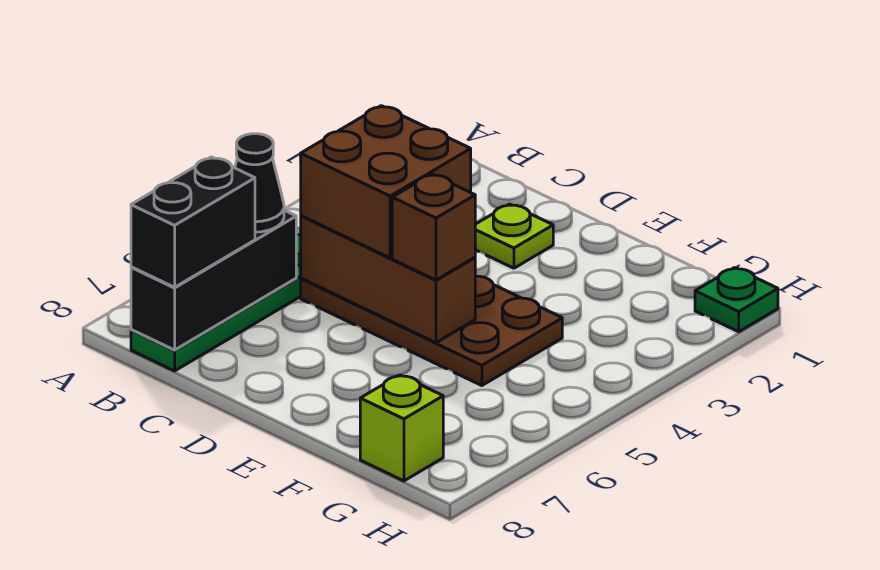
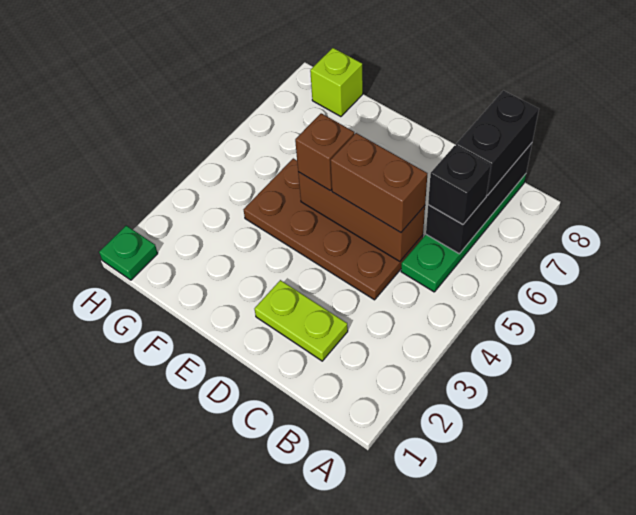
black cone B6 level 3 -> black brick B6 level 3
brown brick C4:D5 level 3 -> brown brick C5:D5 level 3
lime plate D2 level 1 -> lime plate C2:D2 level 1

